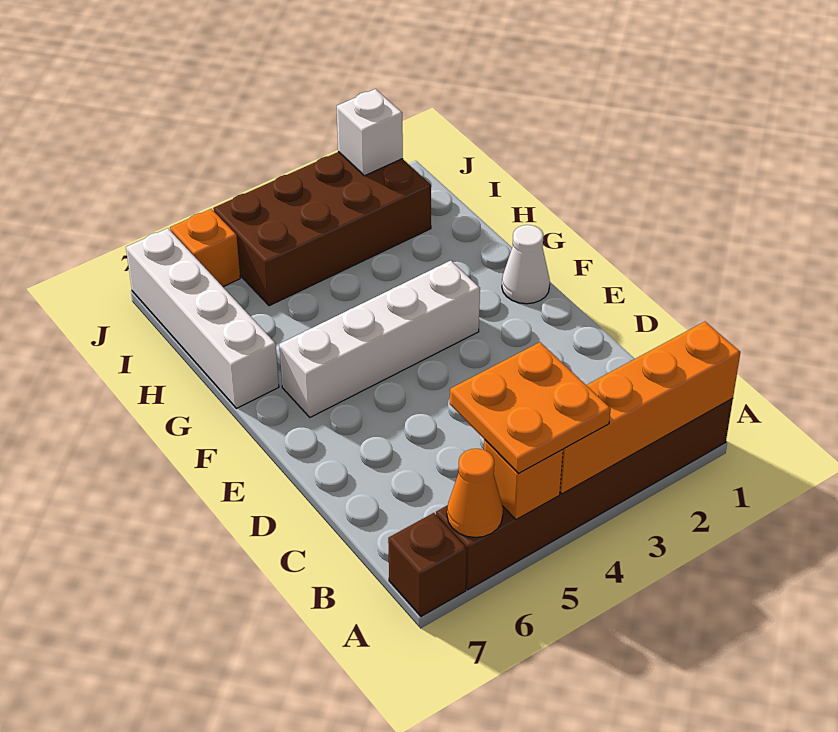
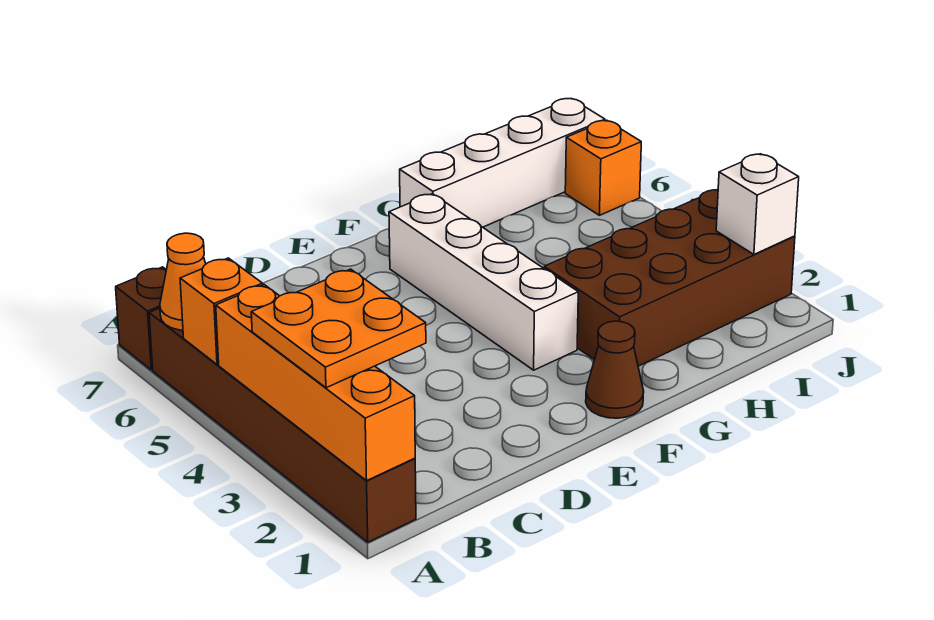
orange plate A4:B5 level 3 -> orange plate A2:B3 level 3
white cone F1 level 1 -> brown cone F1 level 1
brown brick I2:J5 level 1 -> brown brick G2:J3 level 1

